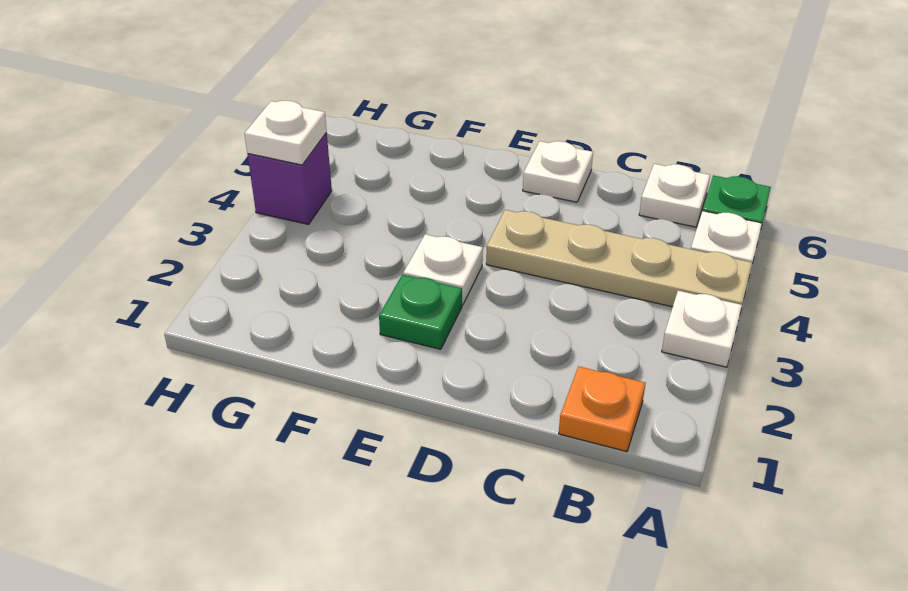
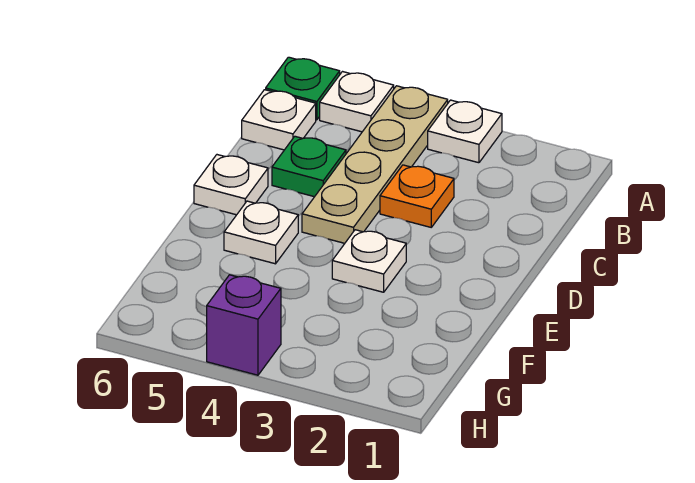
orange plate B1 level 1 -> orange plate C3 level 1
green plate E2 level 1 -> green plate C5 level 1
white plate H4 level 2 -> white plate E5 level 1

